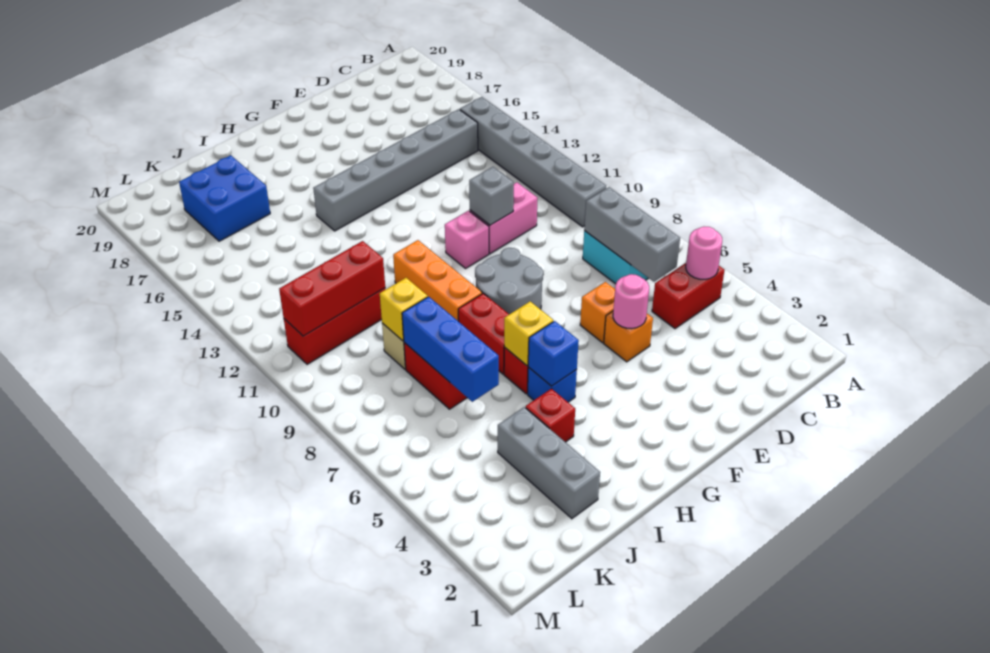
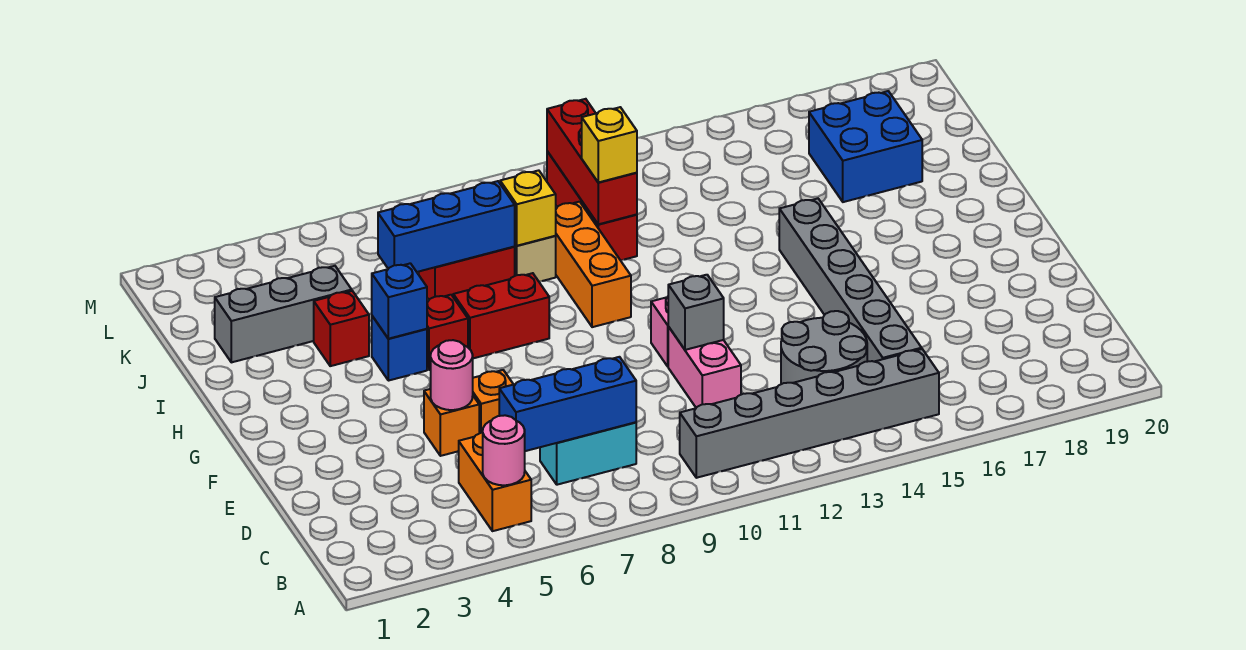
red brick B5:C5 level 1 -> orange brick B5:C5 level 1
grey brick C6:C8 level 2 -> blue brick C6:C8 level 2
grey round brick F8:G9 level 1 -> grey round brick C13:D14 level 1
yellow brick H6 level 2 -> yellow brick J11 level 3
orange brick H9:H11 level 1 -> orange brick H10:J10 level 1

